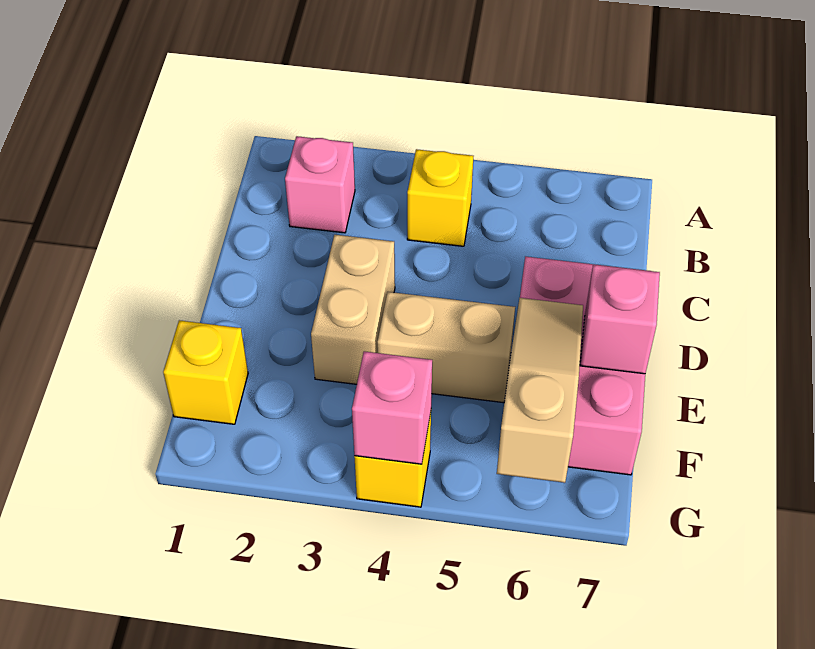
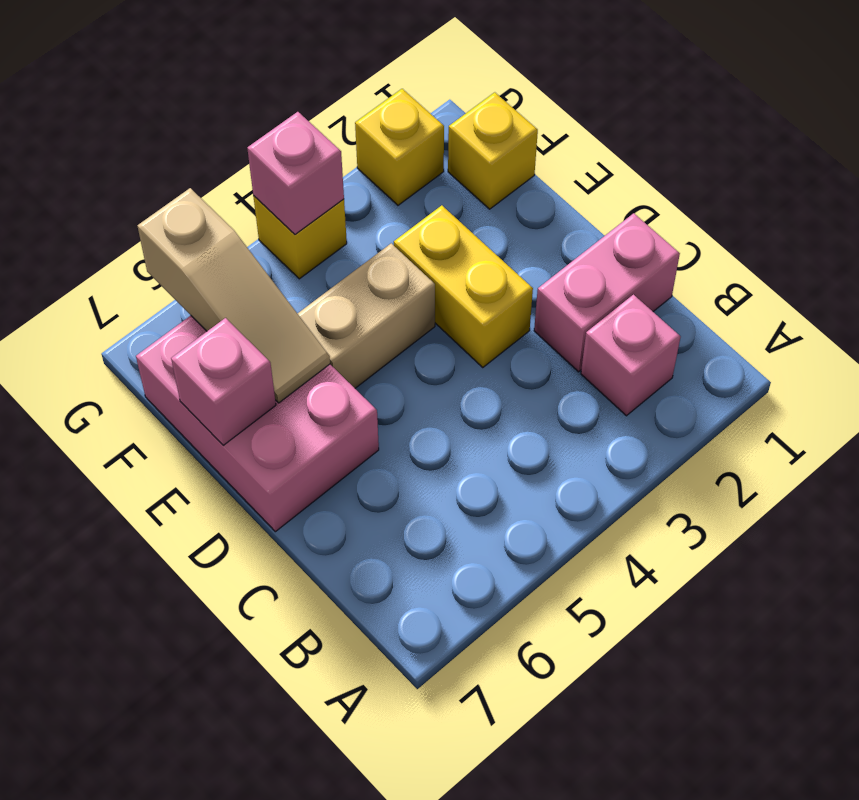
yellow brick B4 level 1 -> yellow brick G2 level 1
none -> pink brick C1:C2 level 1
tan brick D3:E3 level 1 -> yellow brick D3:E3 level 1

